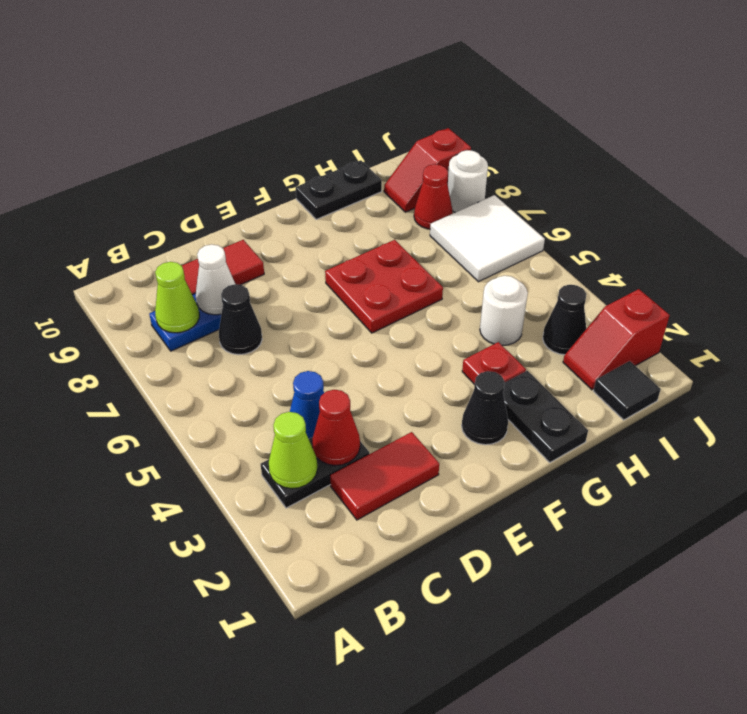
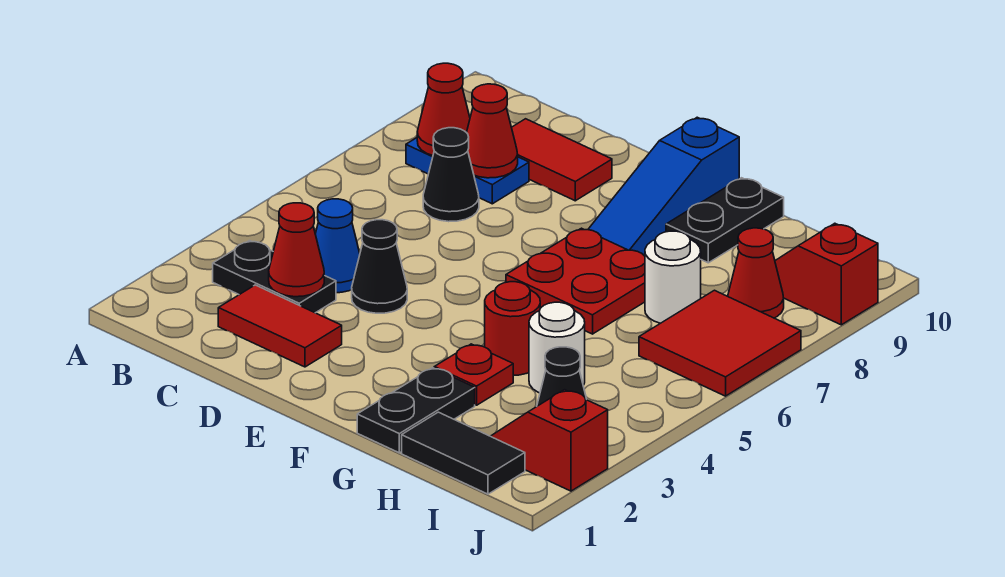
lime cone B3 level 2 -> none
lime cone B8 level 2 -> red cone B8 level 2
white cone C8 level 2 -> red cone C8 level 2
black cone F2 level 1 -> black cone D4 level 1
none -> blue slope F8:F10 level 1 top 10
none -> red round brick G4 level 1
black plate G10:H10 level 1 -> black plate G9:G10 level 1
black tile I1 level 1 -> black tile H1:I1 level 1
white tile I6:J7 level 1 -> red tile I6:J7 level 1
white round brick J8 level 1 -> white round brick H7 level 1

